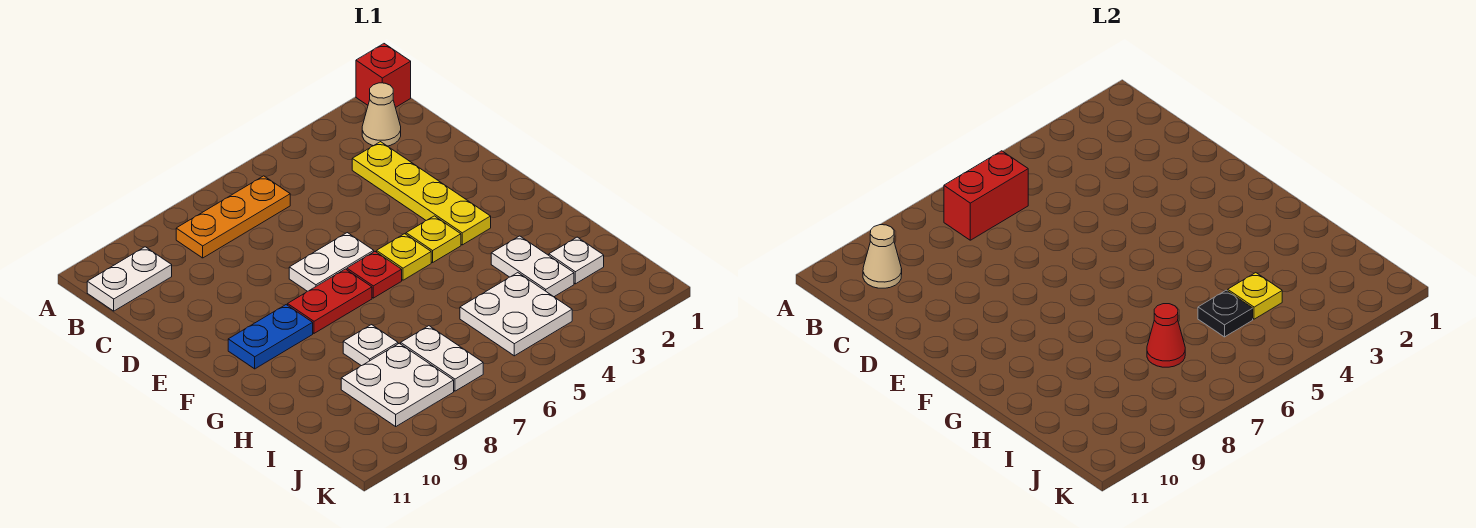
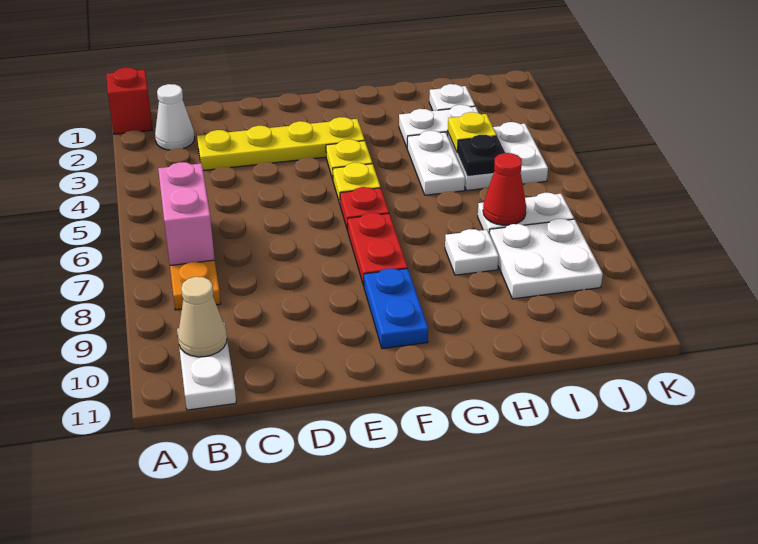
tan cone B2 level 1 -> white cone B2 level 1
red brick B6:B7 level 2 -> pink brick B6:B7 level 2
white plate E6:E7 level 1 -> white plate H4:H5 level 1

